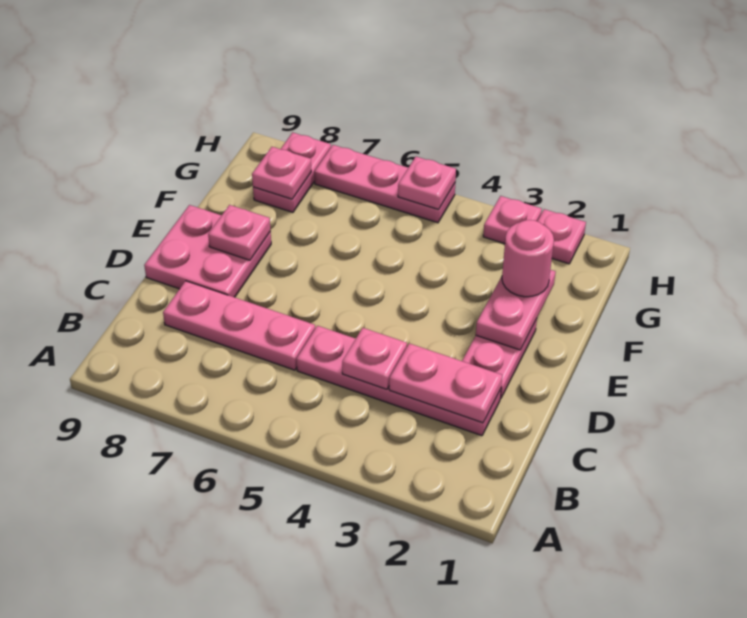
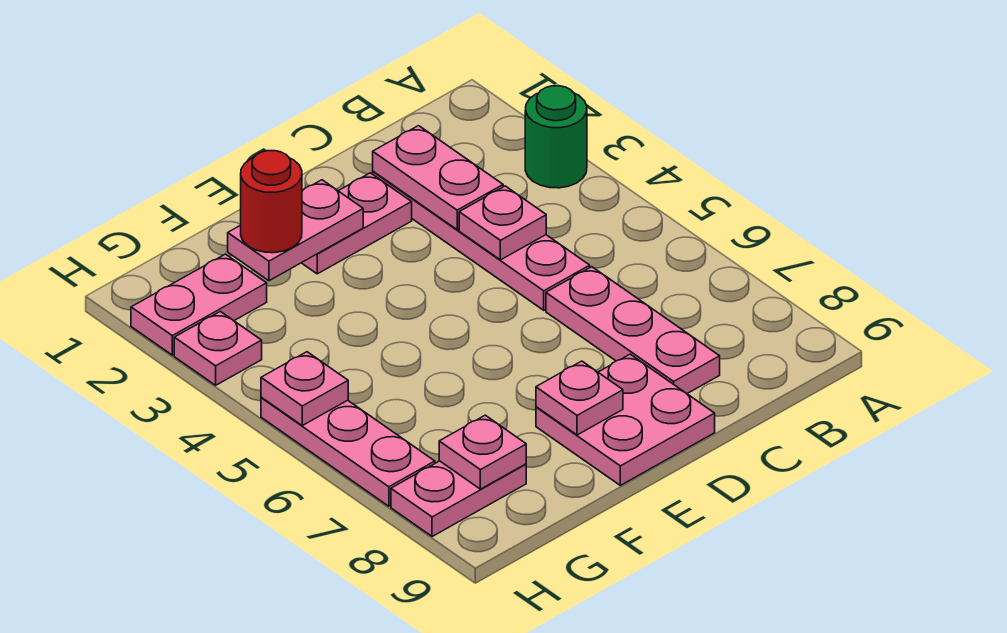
none -> green round brick A3 level 1
pink round brick F2 level 3 -> red round brick F2 level 3
pink plate H2 level 1 -> pink plate G2:H2 level 1

